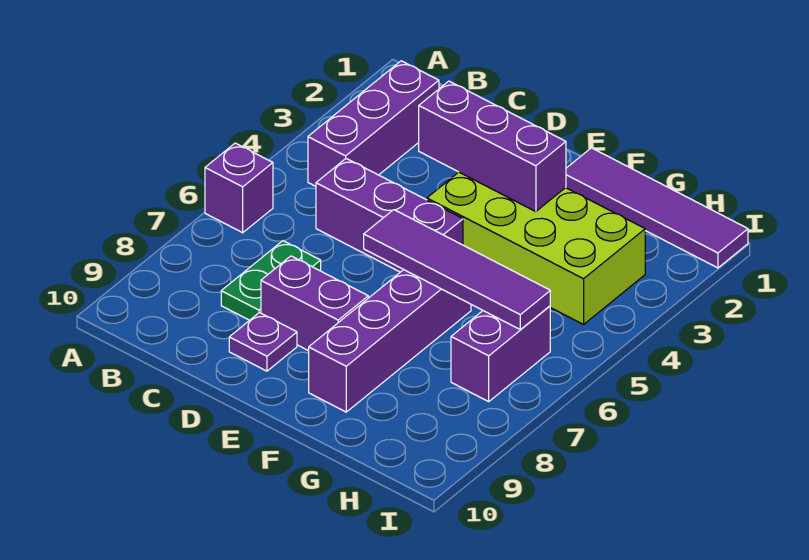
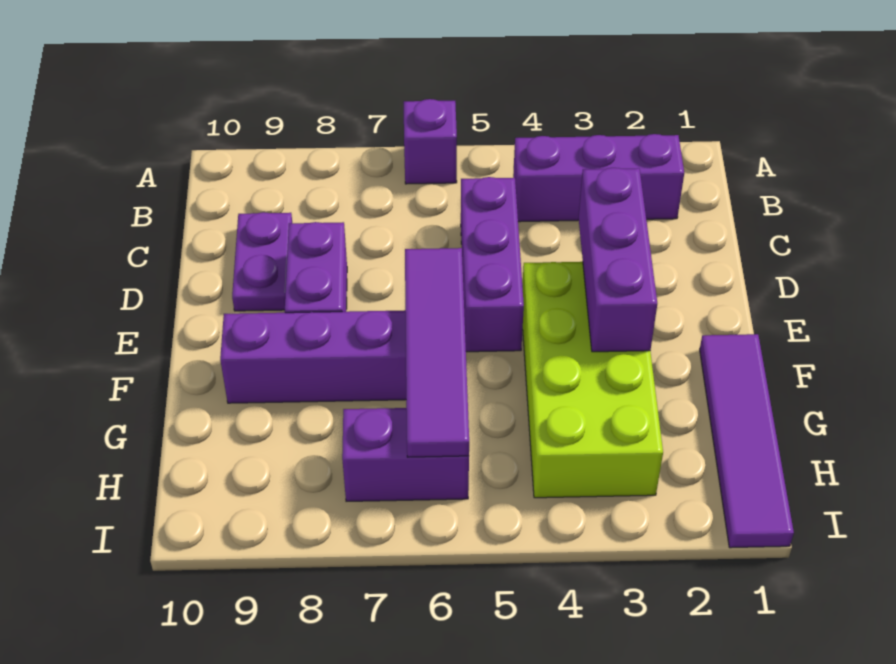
green plate C7:C8 level 1 -> none
purple plate D9 level 1 -> purple plate C9:D9 level 1

